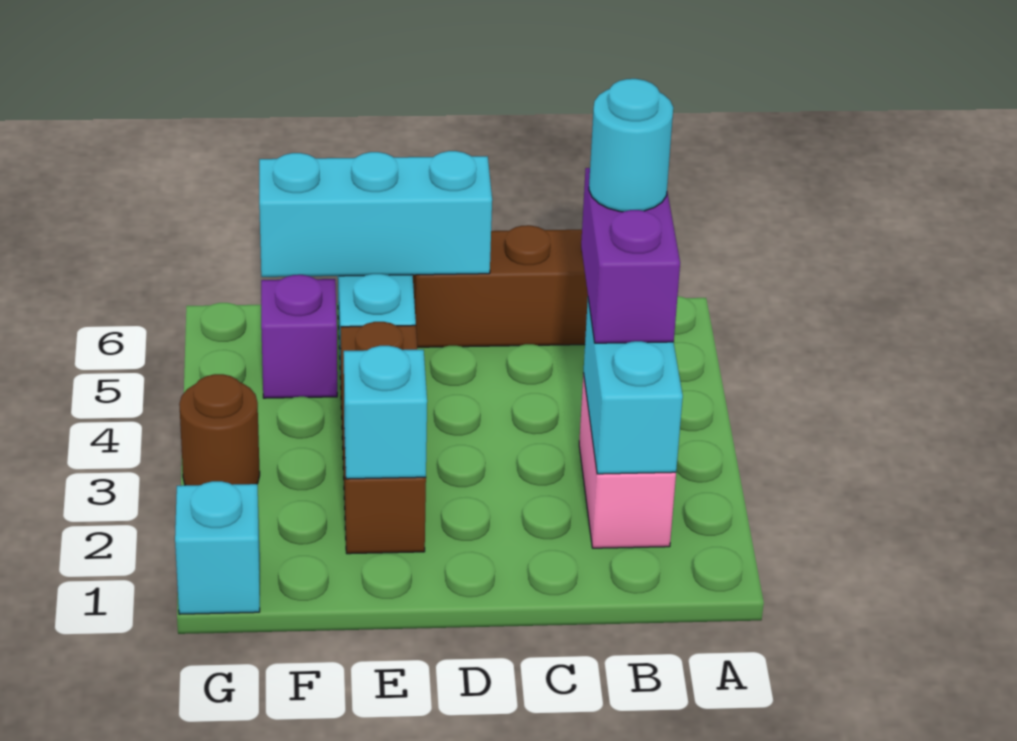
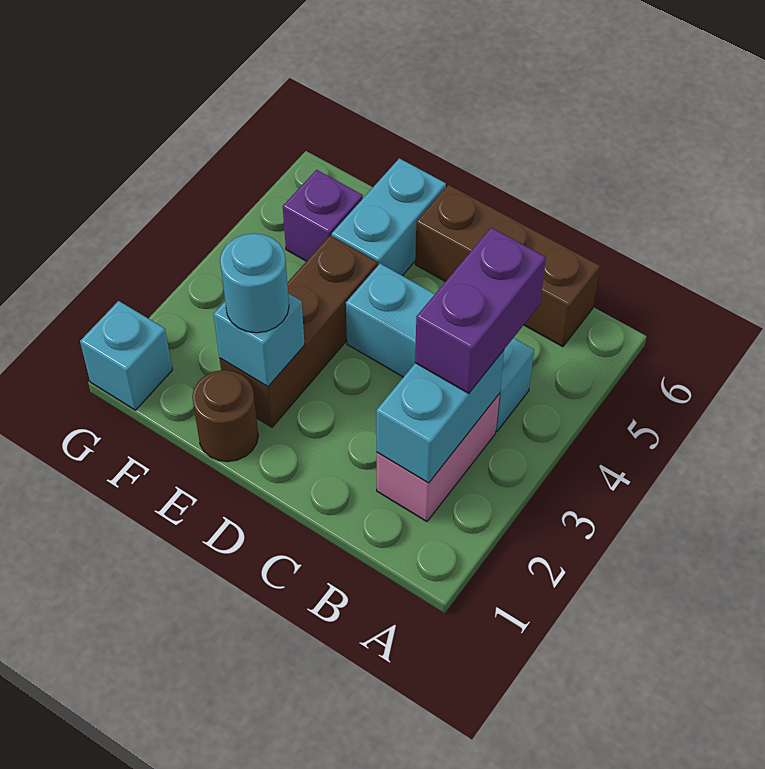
cyan round brick B4 level 4 -> cyan round brick E2 level 3
cyan brick D6:F6 level 2 -> cyan brick B4:D4 level 1
brown round brick G3 level 1 -> brown round brick E1 level 1

